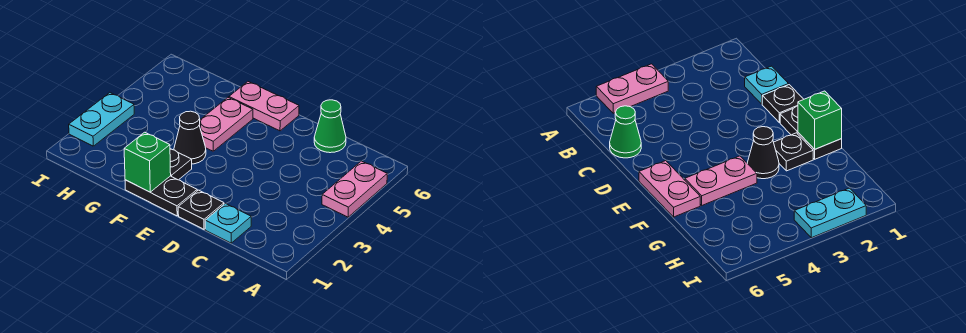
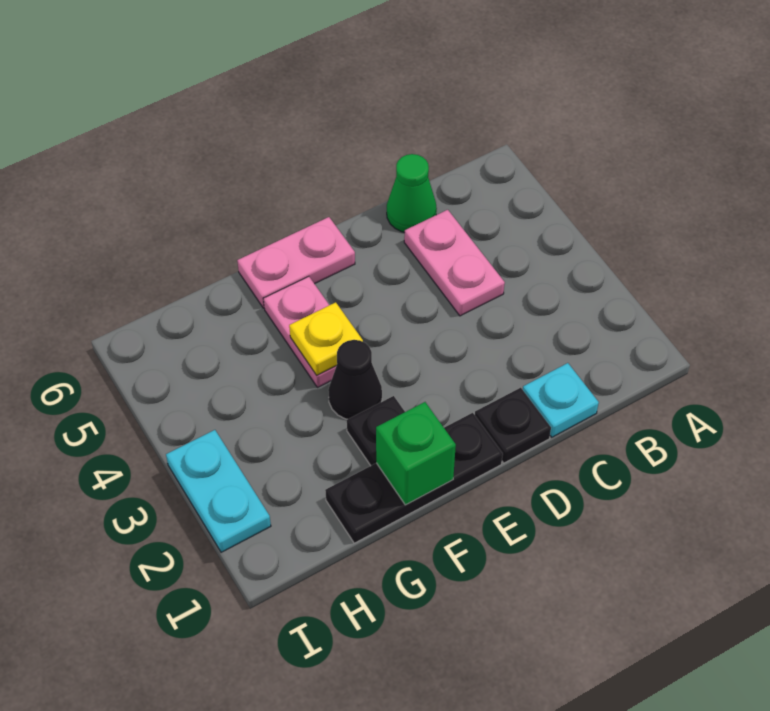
pink plate A4:A5 level 1 -> pink plate C4:C5 level 1
black plate E1:F1 level 1 -> black plate E1:G1 level 1
none -> yellow plate F4 level 2

